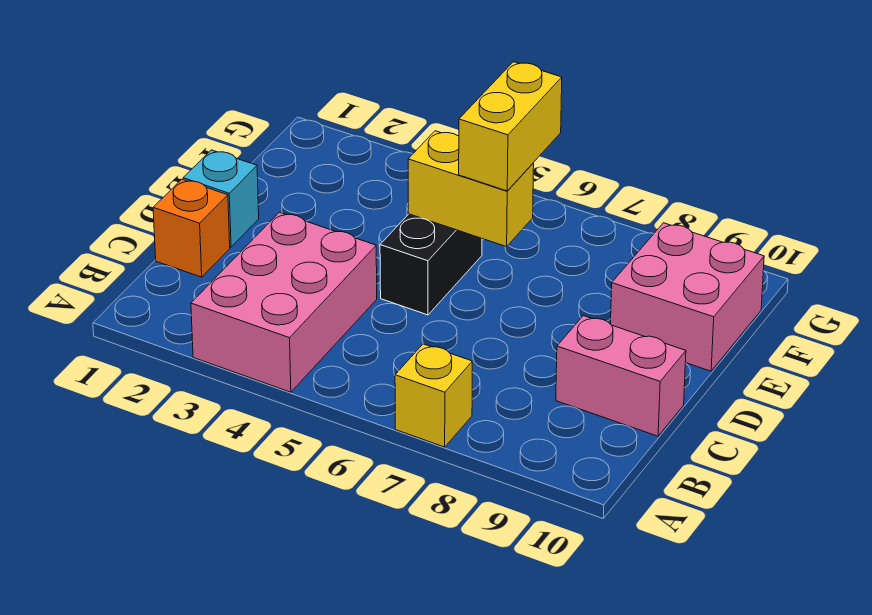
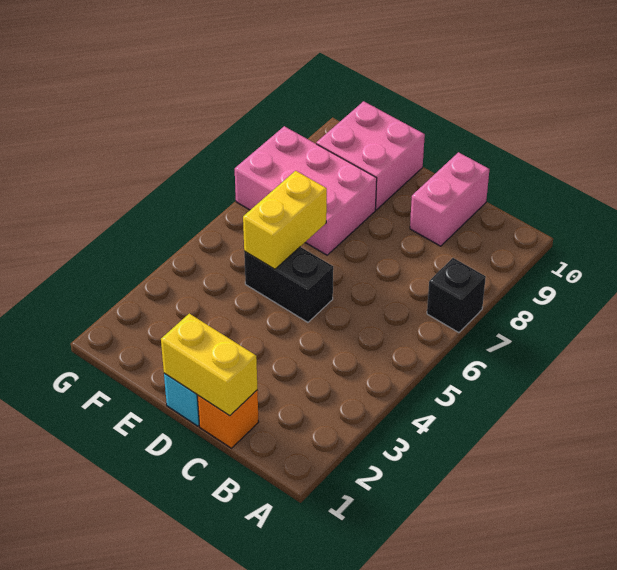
pink brick A3:C4 level 1 -> pink brick E7:G8 level 1
yellow brick A7 level 1 -> black brick A7 level 1
yellow brick E6:F6 level 3 -> yellow brick C1:D1 level 2

